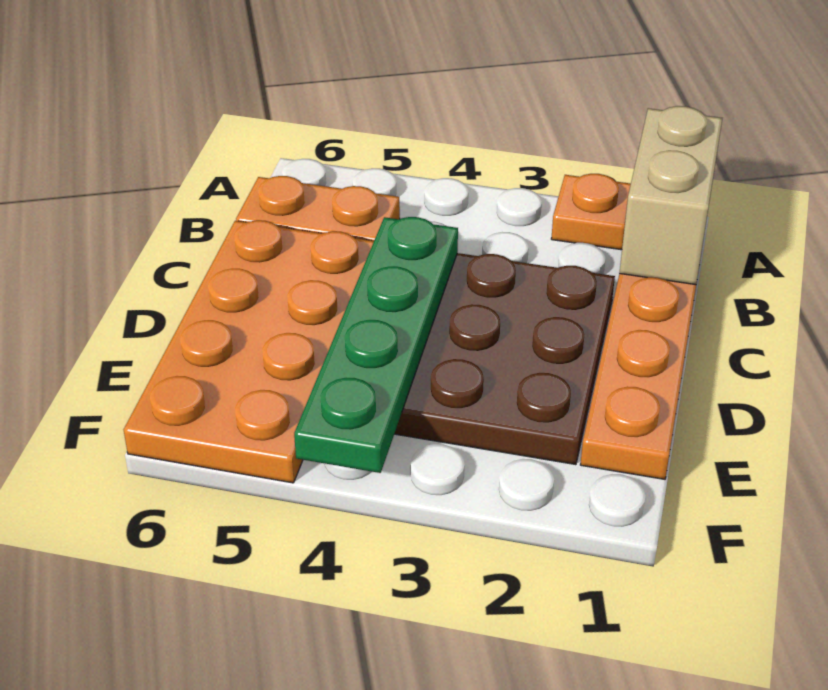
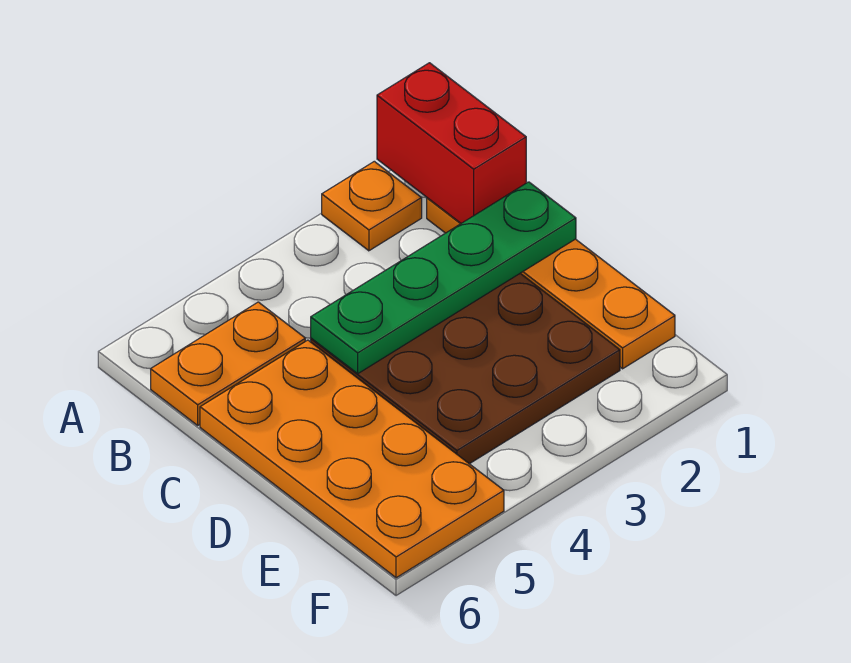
tan brick A1:B1 level 2 -> red brick A1:B1 level 2
green plate C4:F4 level 2 -> green plate C1:C4 level 2

